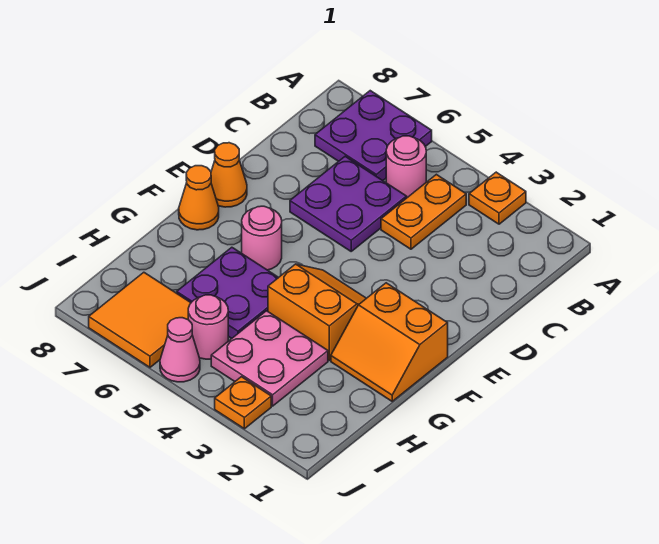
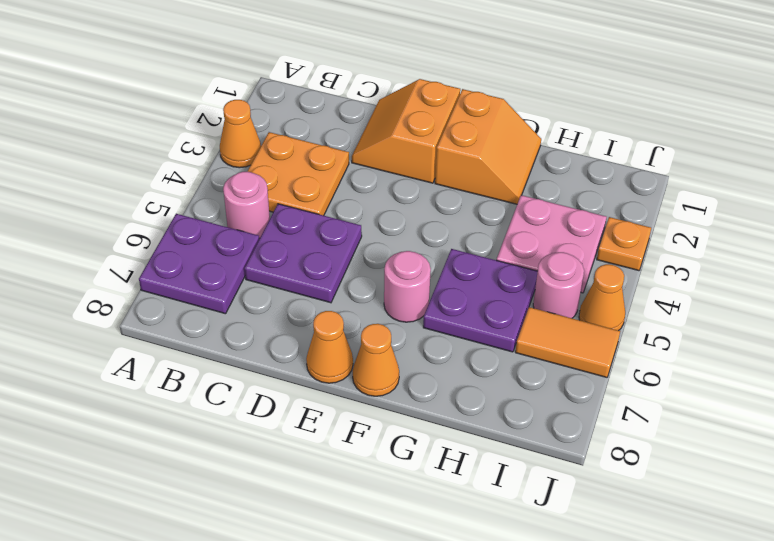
orange plate A3 level 1 -> orange cone A3 level 1
orange plate B4:C4 level 1 -> orange plate B3:C4 level 1
orange slope F3:G4 level 1 top G -> orange slope D1:E2 level 1 top E
orange tile I6:J7 level 1 -> orange tile I6:J6 level 1
pink cone J5 level 1 -> orange cone J5 level 1

